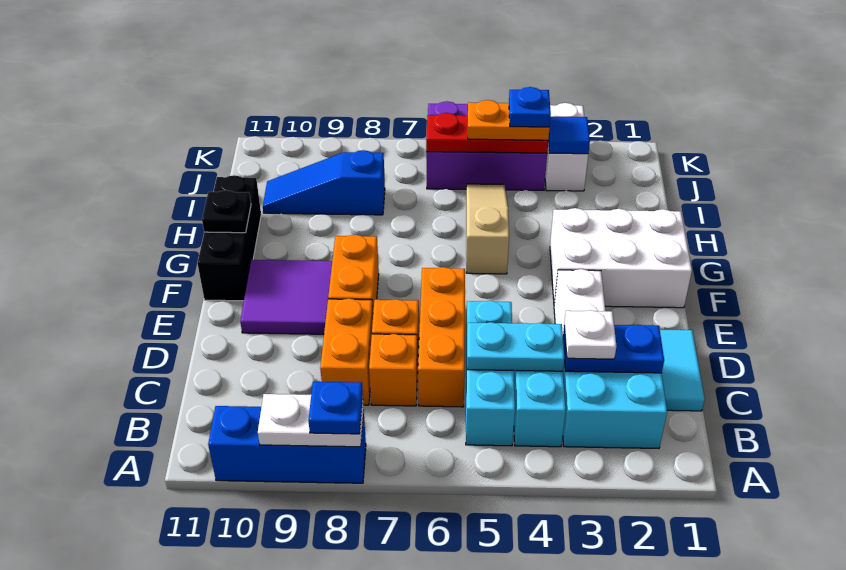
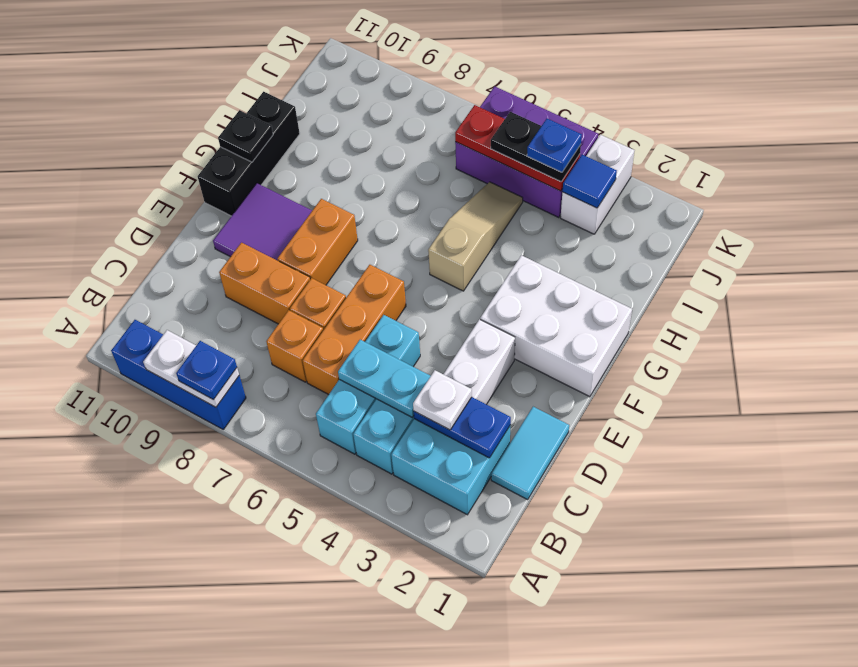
orange brick C8:D8 level 1 -> orange brick D8:D9 level 1
blue slope I8:I10 level 1 top 8 -> none
orange plate J4:J5 level 3 -> black plate J4:J5 level 3

